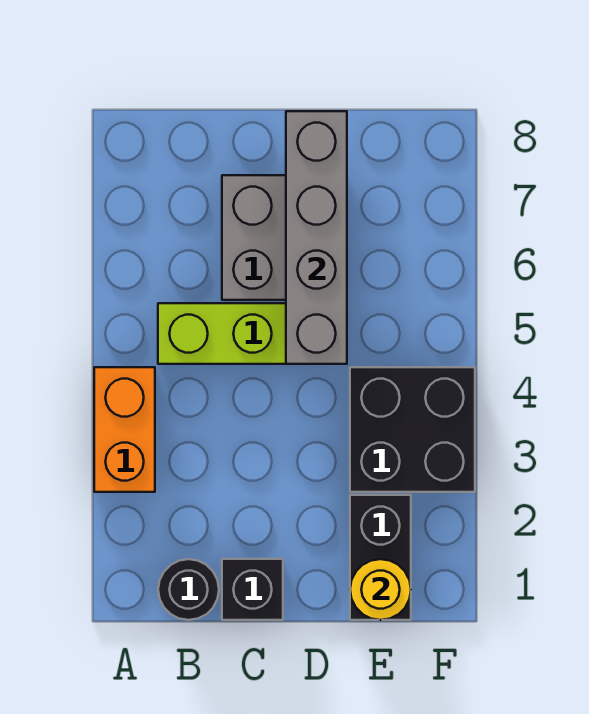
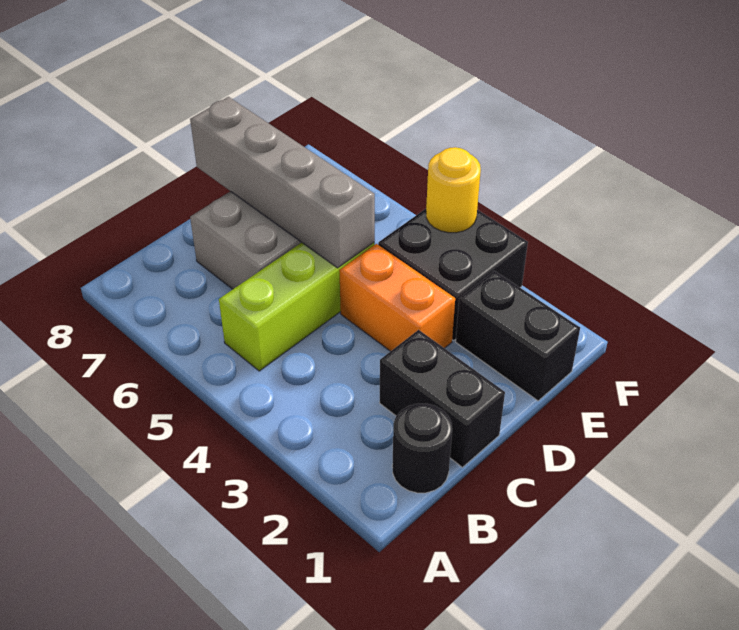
orange brick A3:A4 level 1 -> orange brick D3:D4 level 1
black brick C1 level 1 -> black brick C1:C2 level 1
yellow round brick E1 level 2 -> yellow round brick F4 level 2

